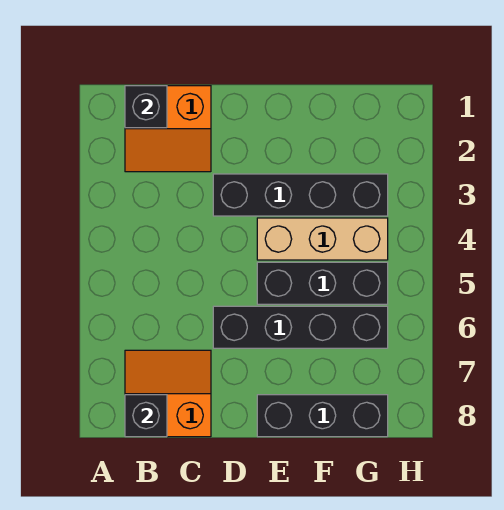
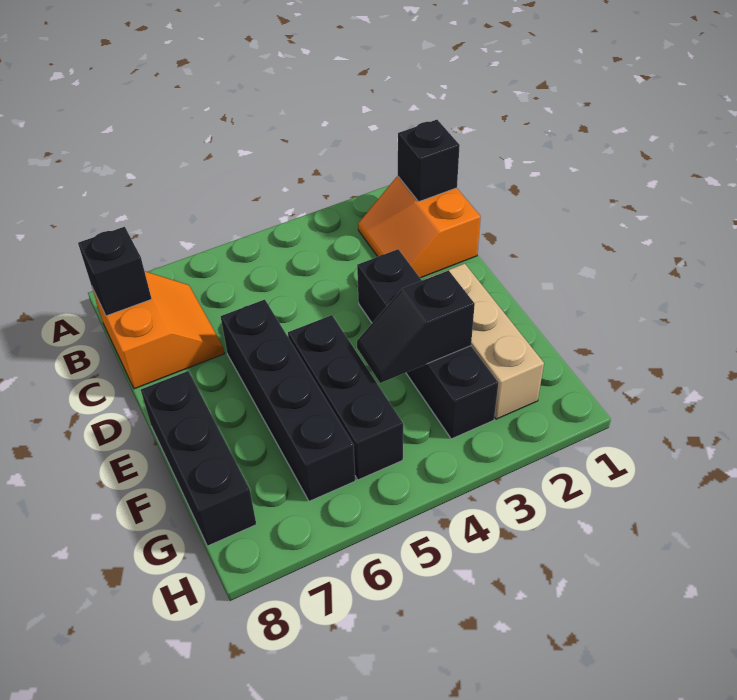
tan brick E4:G4 level 1 -> tan brick E2:G2 level 1
none -> black slope F3:F4 level 2 top 3

